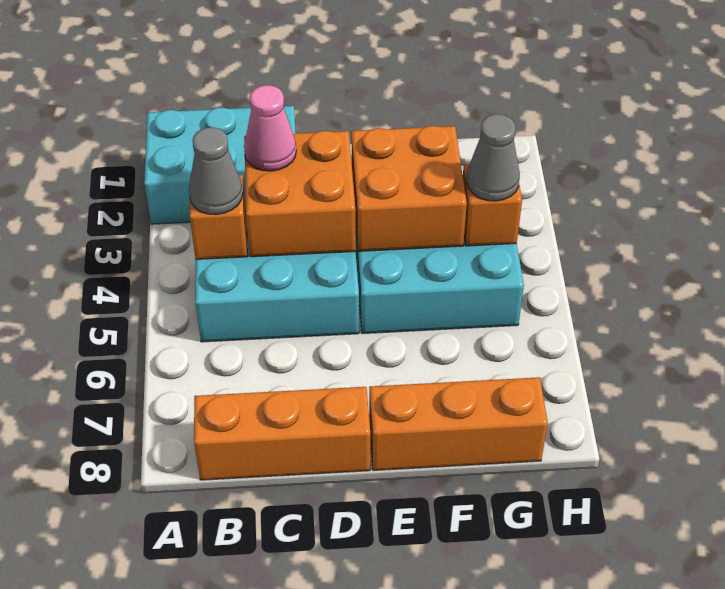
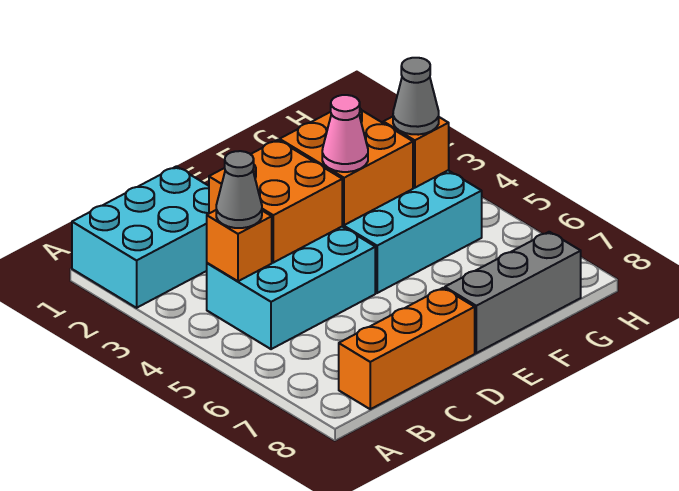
pink cone C3 level 3 -> pink cone E4 level 3
orange brick E8:G8 level 1 -> grey brick E8:G8 level 1

